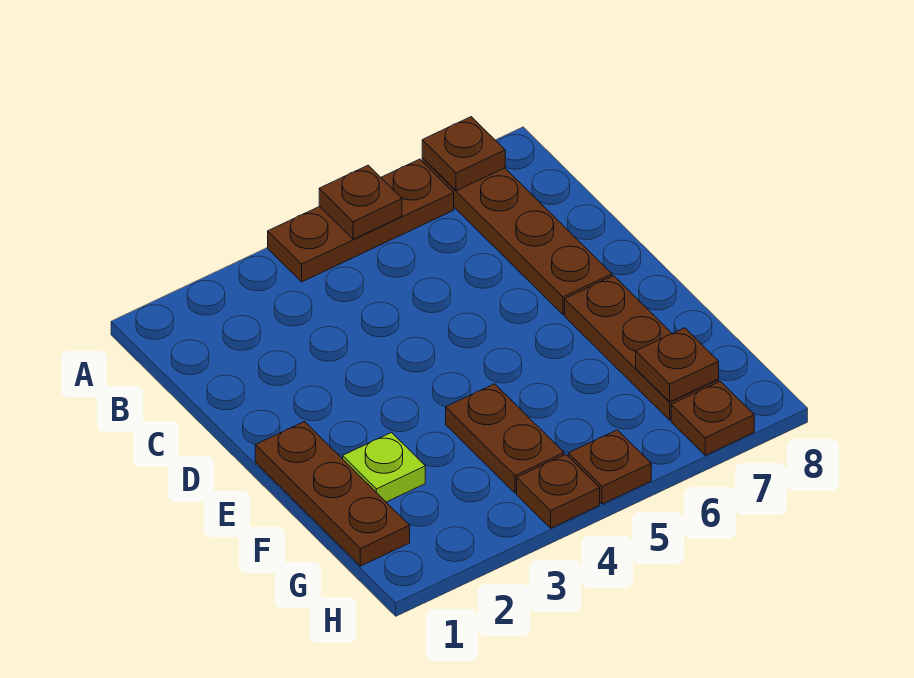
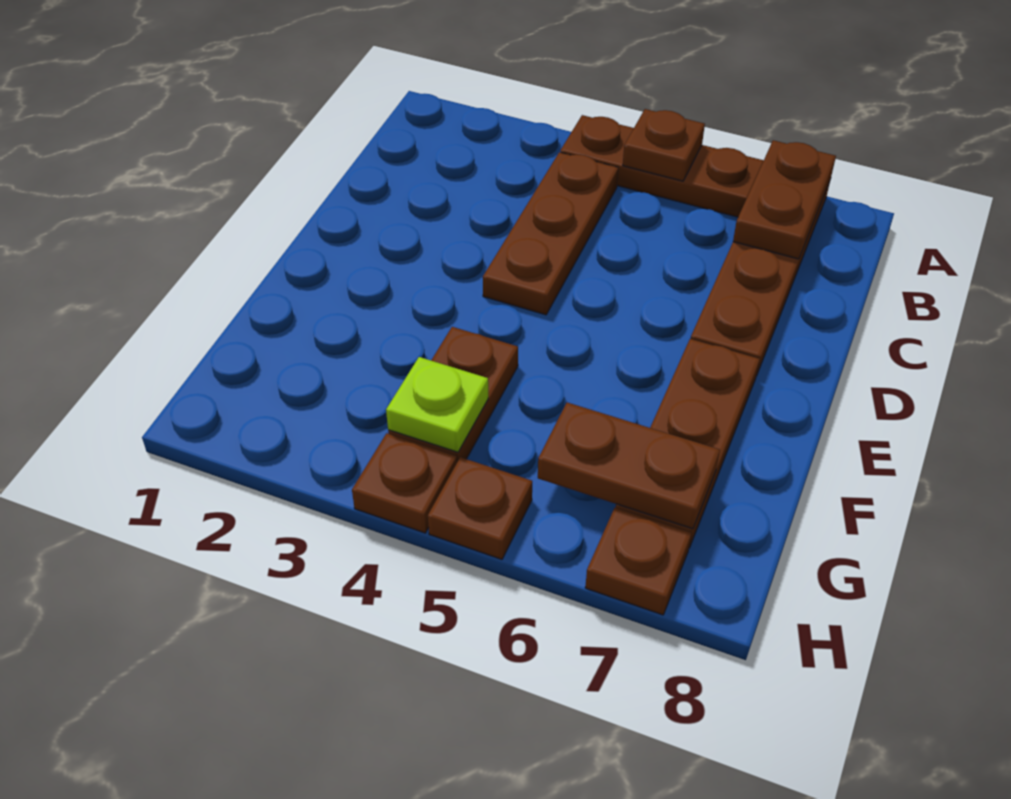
brown plate A7 level 2 -> brown plate A7:B7 level 2
brown plate E1:G1 level 1 -> brown plate B4:D4 level 1
lime plate F2 level 1 -> lime plate G4 level 2
brown plate G7 level 2 -> brown plate G6:G7 level 2

